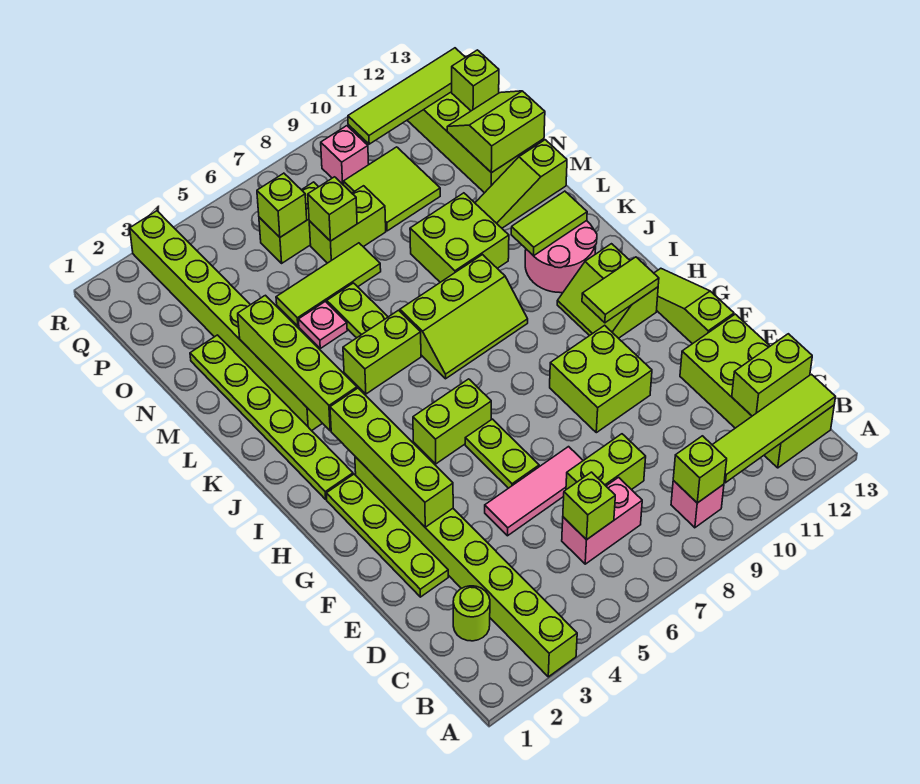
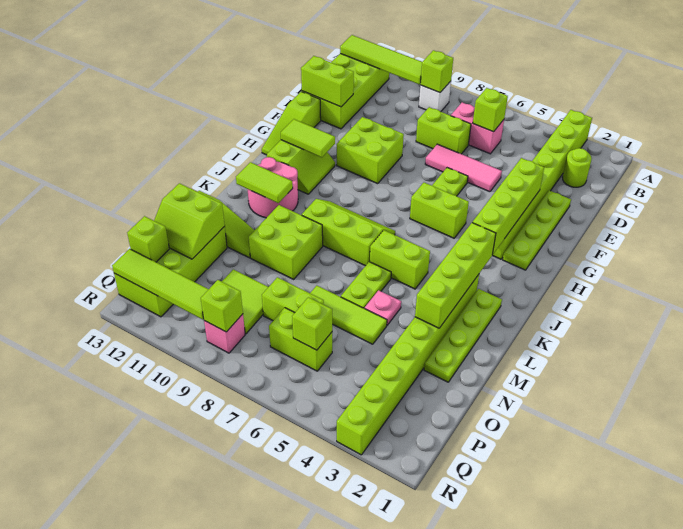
pink brick B9 level 1 -> white brick B9 level 1
lime brick C12:C13 level 2 -> lime brick E12:E13 level 2
lime plate I2:N2 level 1 -> lime plate K2:N2 level 1
lime brick O7 level 2 -> lime brick Q9 level 2

